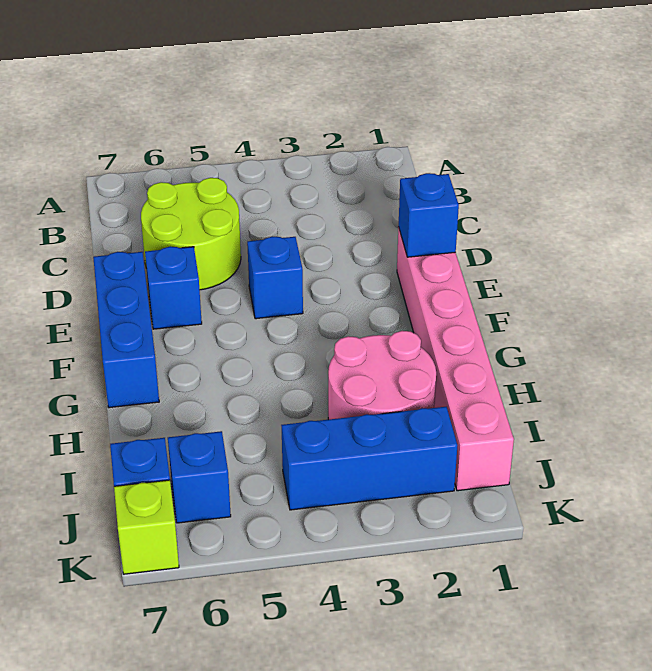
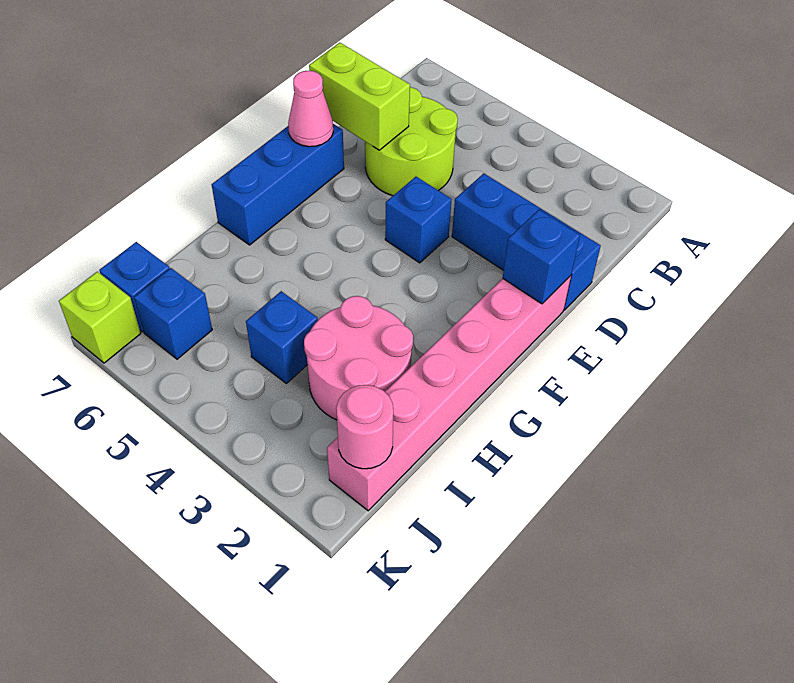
none -> lime brick D6:D7 level 2
blue brick E6 level 1 -> blue brick I4 level 1
none -> pink cone E7 level 2
none -> pink round brick J1 level 2
blue brick J2:J4 level 1 -> blue brick D1:D3 level 1

